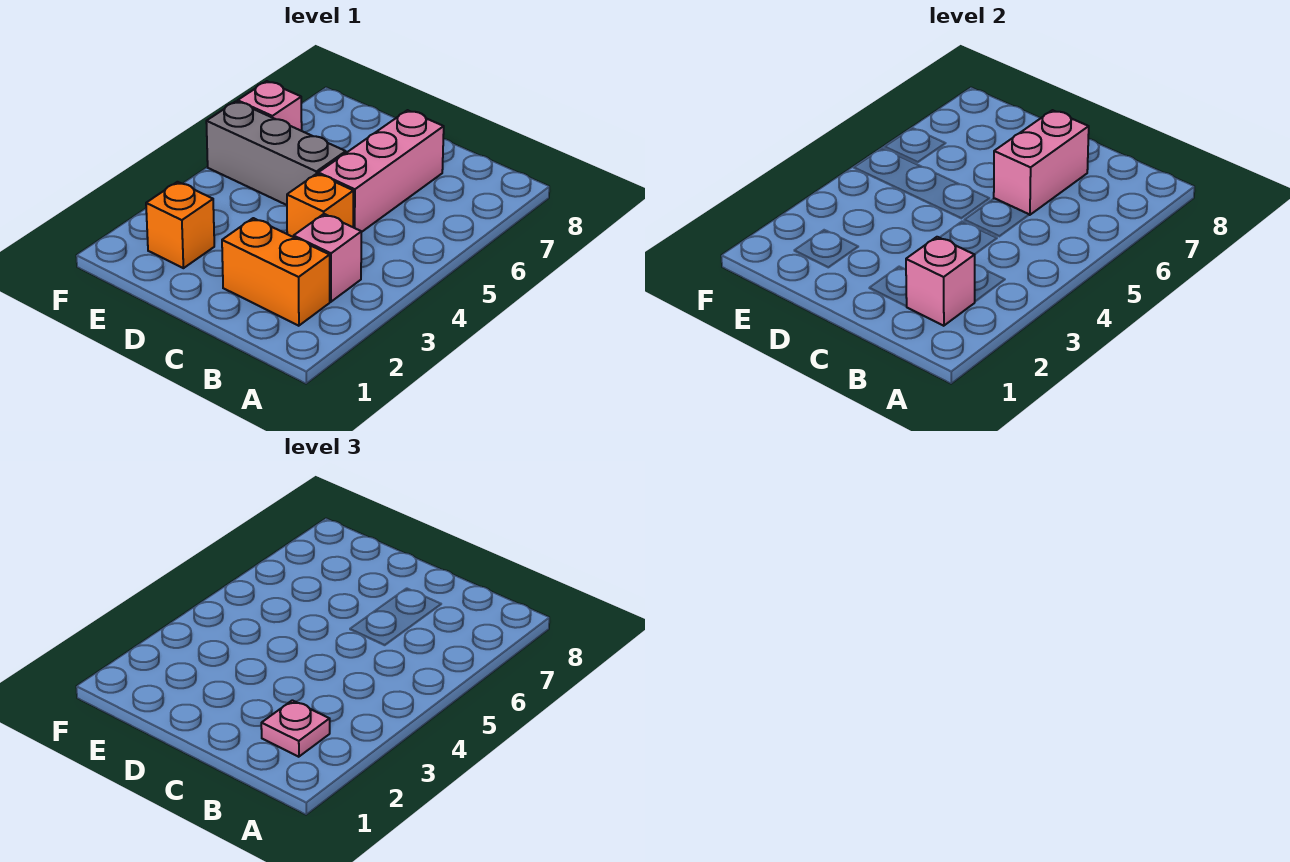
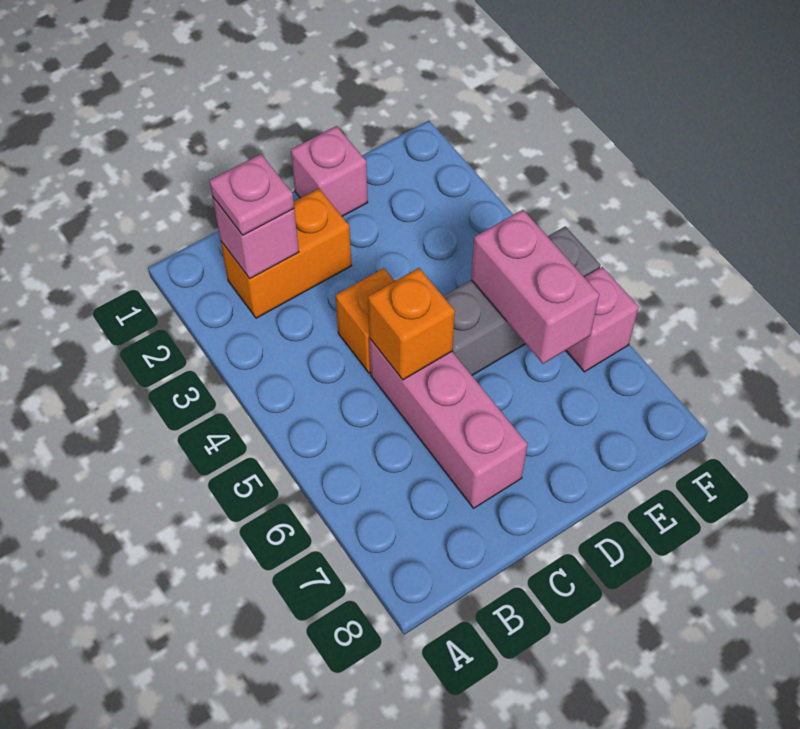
pink brick B3 level 1 -> pink brick D1 level 1
pink brick C6:C7 level 2 -> pink brick E5:E6 level 2
orange brick E2 level 1 -> orange brick C5 level 2

